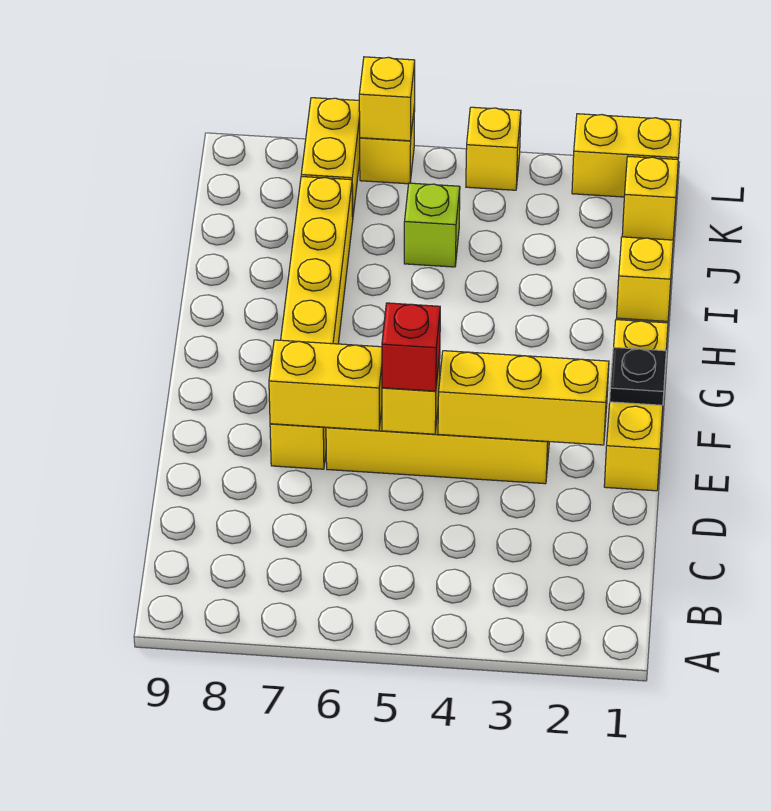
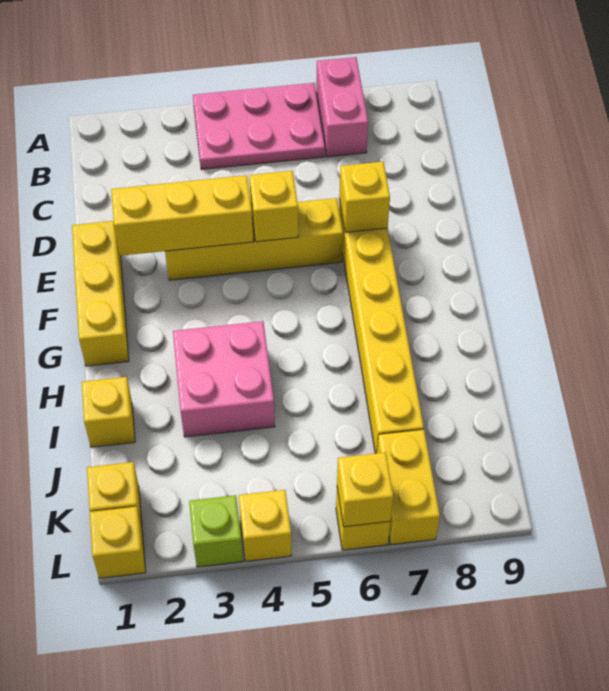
none -> pink plate A4:B6 level 1
none -> pink brick A7:B7 level 1
red brick E5 level 3 -> none
yellow brick E6:E7 level 2 -> yellow brick E7 level 2
black plate F1 level 2 -> none
none -> pink brick H3:I4 level 1
lime brick J5 level 1 -> lime brick L3 level 1
yellow brick L1:L2 level 1 -> yellow brick L1 level 1

